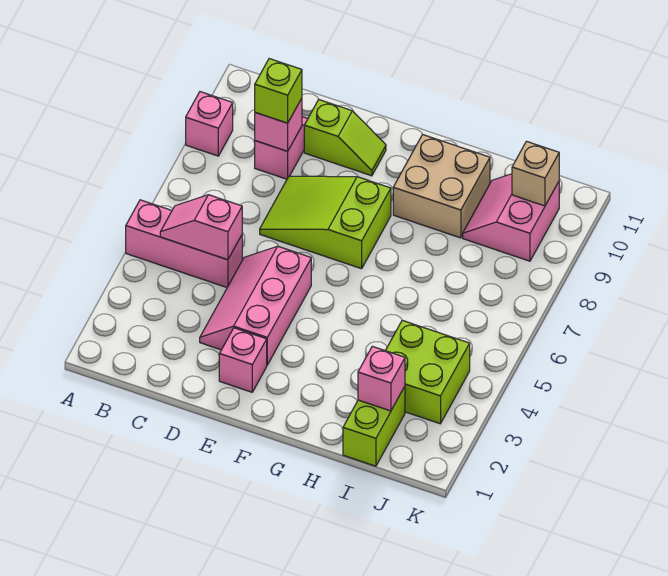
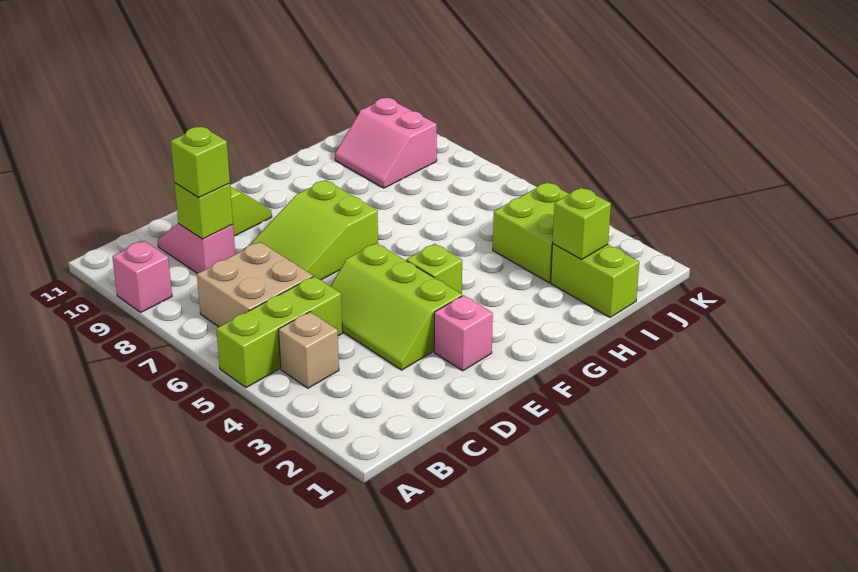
pink brick A5:C5 level 1 -> lime brick A5:C5 level 1
pink slope B5:C5 level 2 top C -> none
pink brick C9 level 2 -> lime brick C9 level 2
pink slope D3:E5 level 1 top E -> lime slope D3:E5 level 1 top E
none -> lime brick F4 level 1
tan brick G9:H10 level 1 -> tan brick B6:C7 level 1
pink brick I2 level 2 -> lime brick I2 level 2
tan brick J10 level 2 -> tan brick B4 level 1

